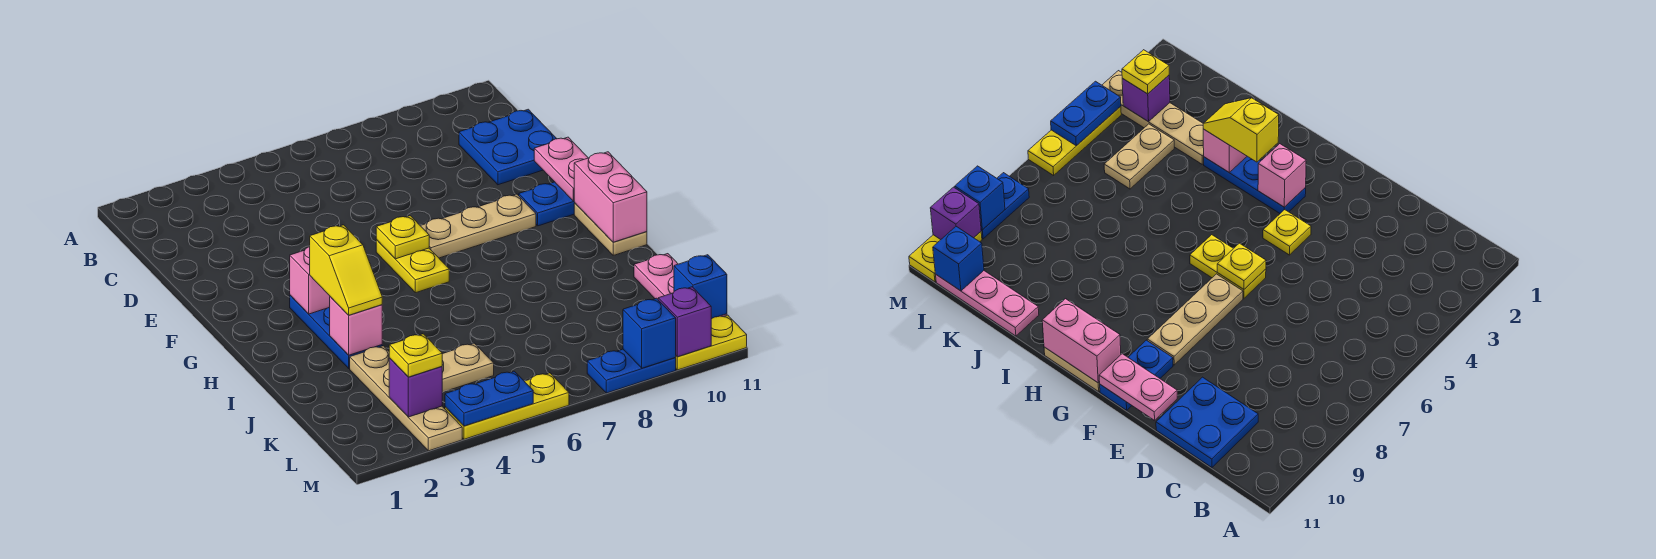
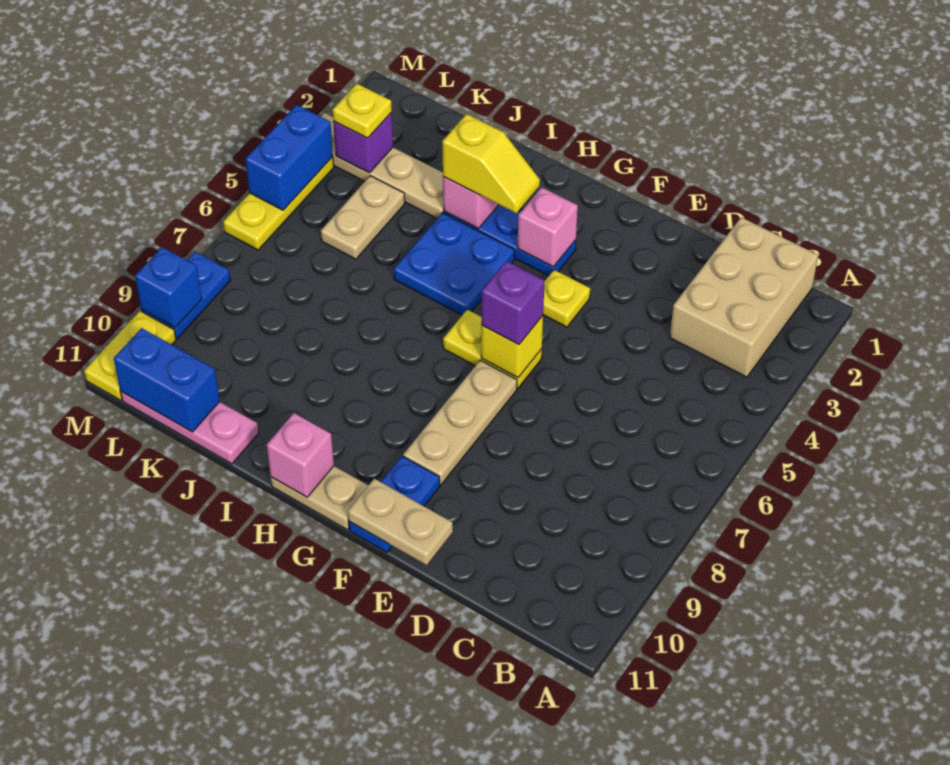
none -> tan brick B1:C3 level 1
blue plate C10:D11 level 1 -> blue plate H4:I5 level 1
pink plate E11:F11 level 2 -> tan plate E11:F11 level 2
yellow plate F6 level 2 -> yellow brick F6 level 2
pink brick G11:H11 level 2 -> pink brick H11 level 2
yellow slope H3:I3 level 3 top H -> yellow slope H3:I3 level 3 top I
blue brick L11 level 2 -> blue brick K11:L11 level 2
blue plate M4:M5 level 2 -> blue brick M4:M5 level 2
purple brick M10 level 2 -> purple brick F6 level 3

